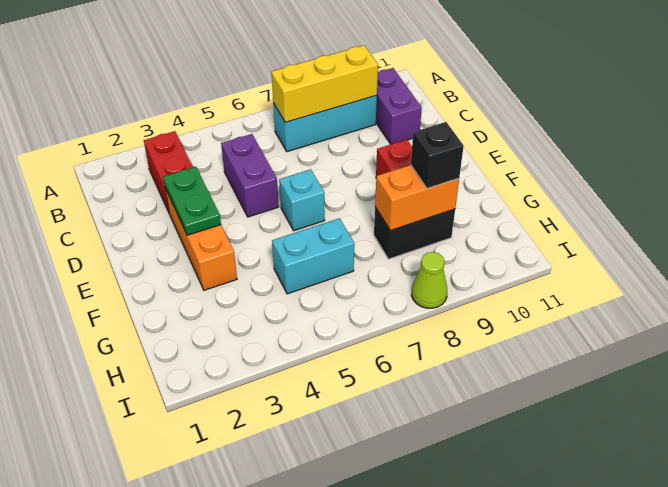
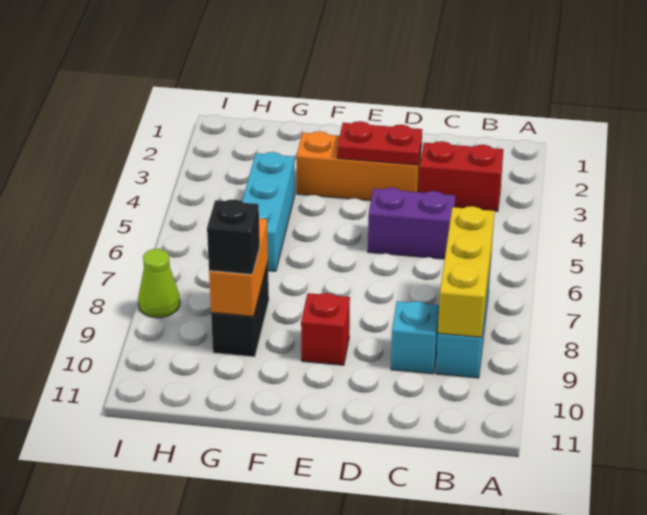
purple brick B10:C10 level 1 -> none
green plate D3:E3 level 2 -> red plate D3:E3 level 2
cyan brick E6 level 1 -> cyan brick C9 level 1
cyan brick G5:G6 level 1 -> cyan brick G4:G6 level 1

